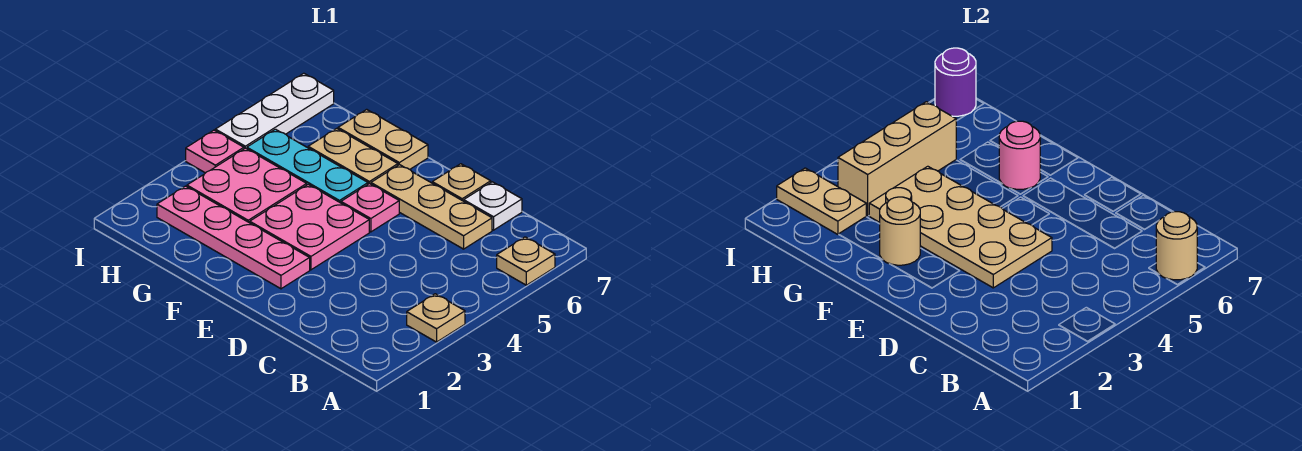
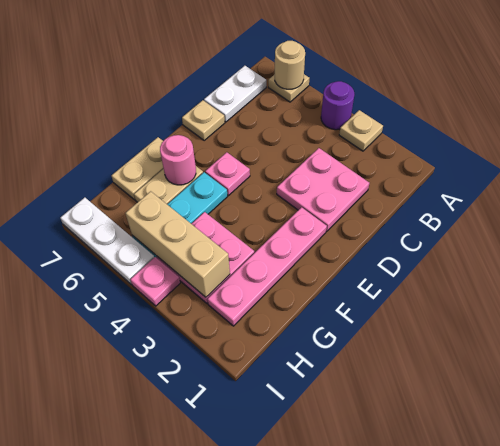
tan plate C6:E6 level 1 -> none
white plate C7 level 1 -> white plate B7:C7 level 1
tan plate D3:G4 level 2 -> none
pink plate E3:F4 level 1 -> pink plate C2:D3 level 1
tan round brick F2 level 2 -> none
tan plate H2:I2 level 2 -> none
purple round brick I7 level 2 -> purple round brick A4 level 1

